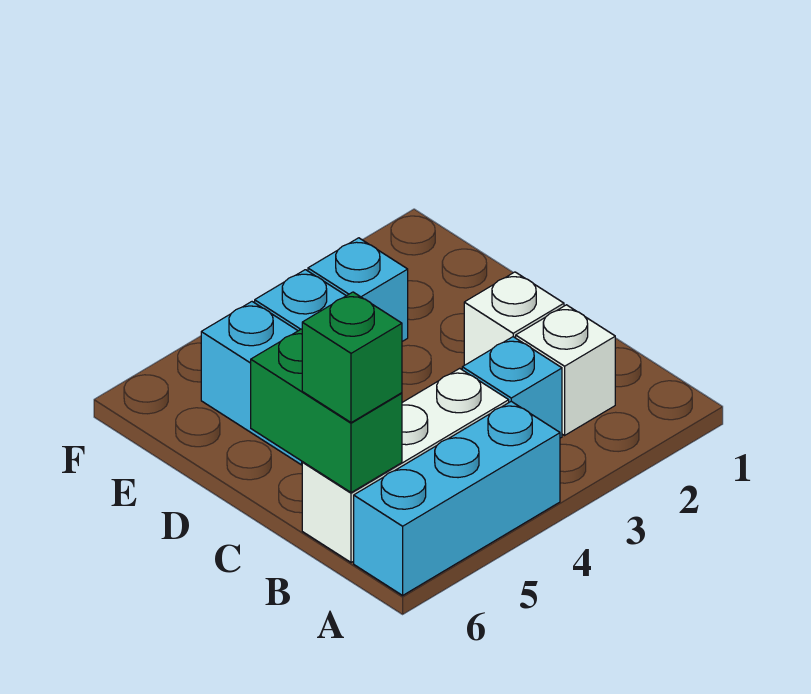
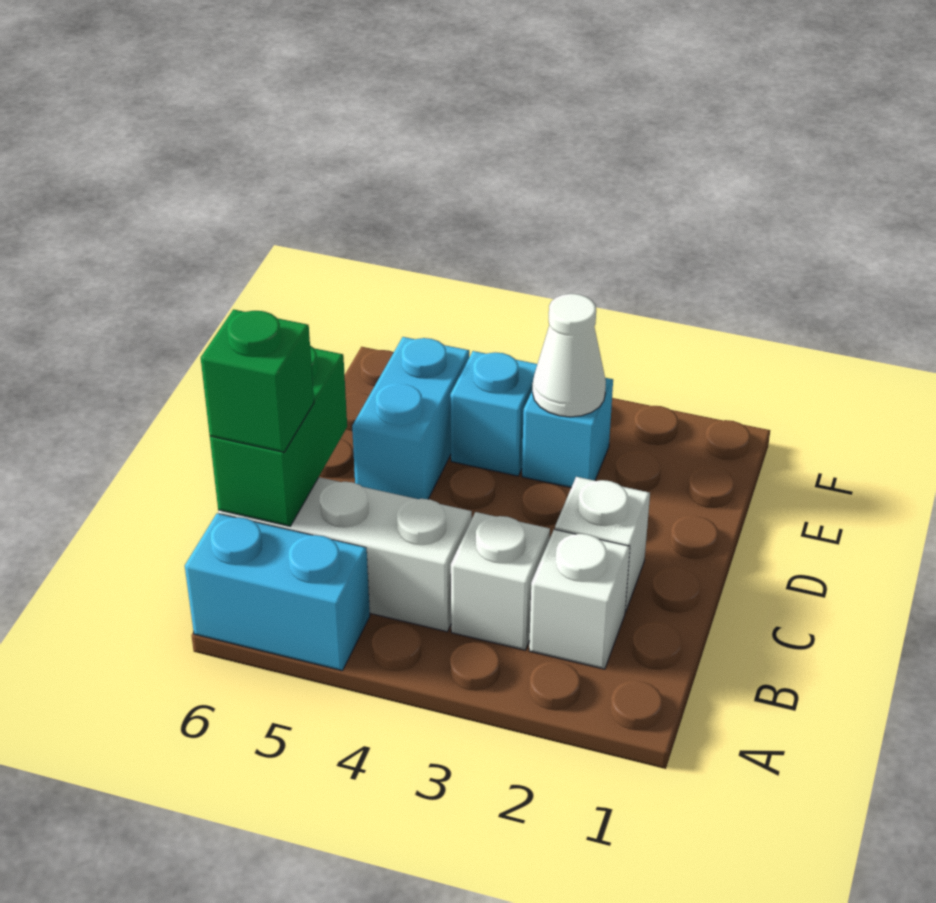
cyan brick A4:A6 level 1 -> cyan brick A5:A6 level 1
cyan brick B3 level 1 -> white brick B3 level 1
none -> white cone E3 level 2

